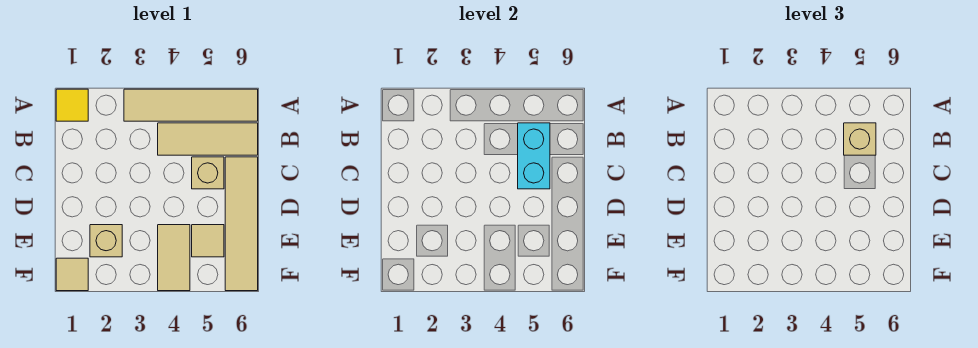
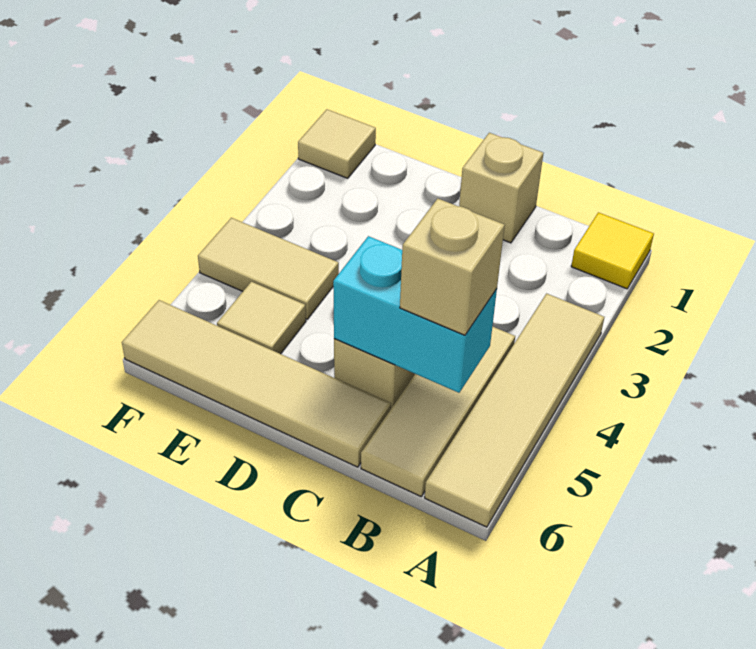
tan brick E2 level 1 -> tan brick C1 level 1

